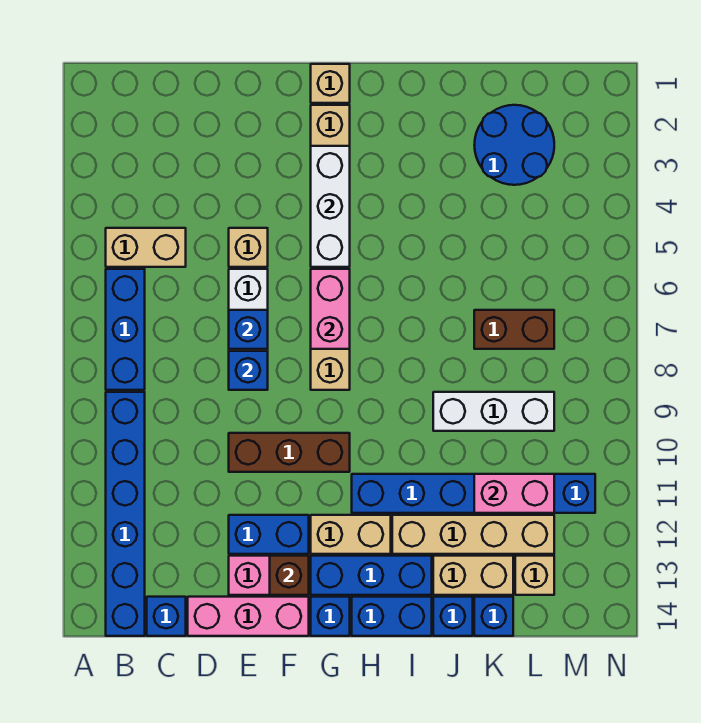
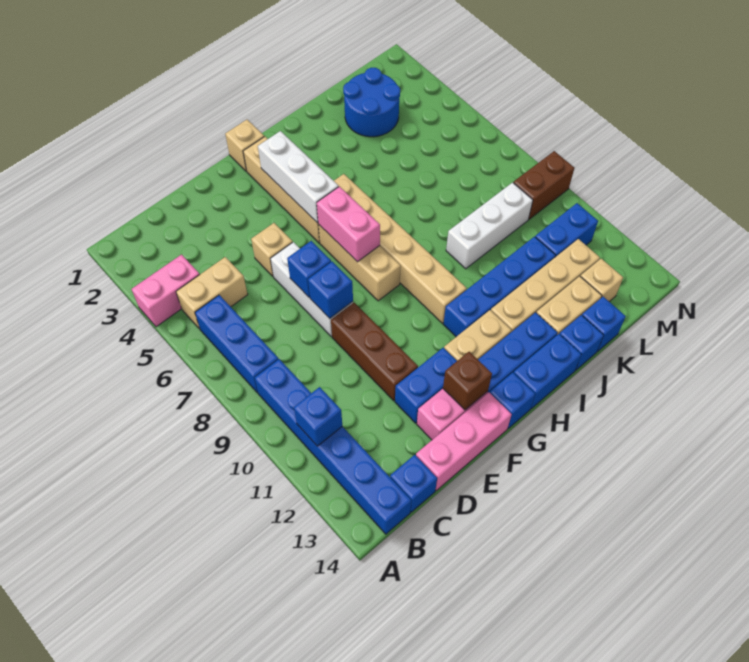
none -> blue brick B11 level 2
brown brick E10:G10 level 1 -> brown brick E9:E11 level 1
none -> tan brick H5:H10 level 1
brown brick K7:L7 level 1 -> brown brick M9:N9 level 1
pink brick K11:L11 level 2 -> pink brick A4:B4 level 1

